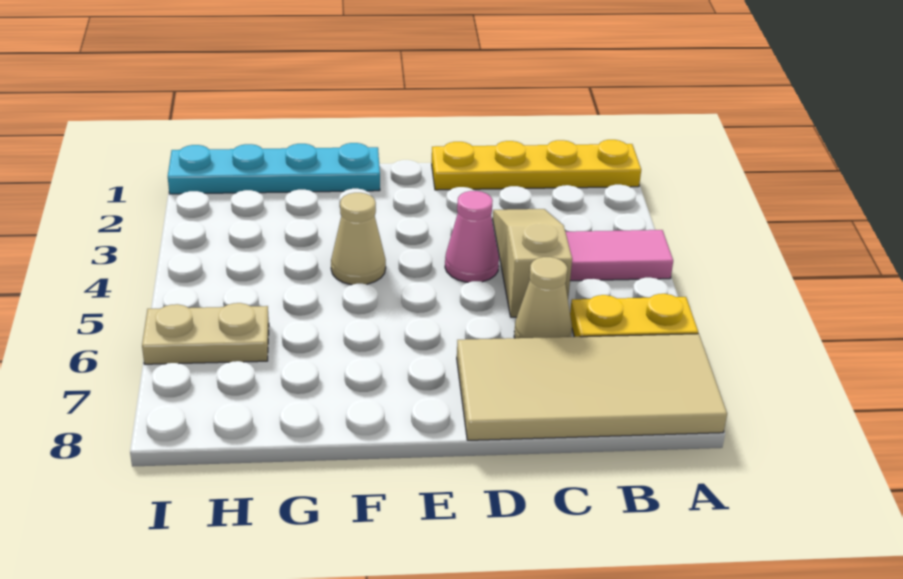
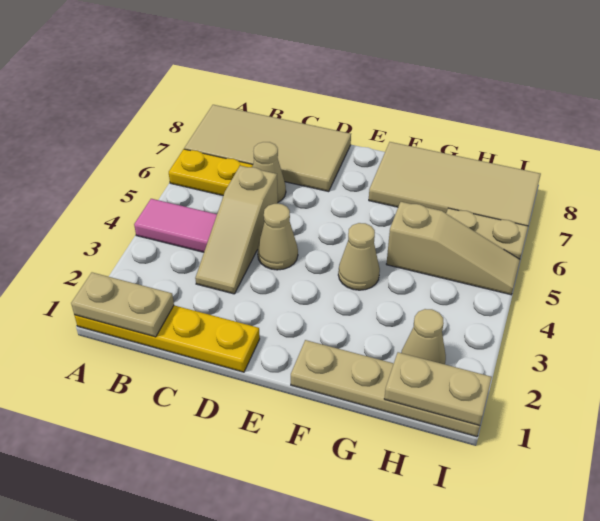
none -> tan plate A1:B1 level 2
pink cone D4 level 1 -> tan cone D4 level 1
cyan plate F1:I1 level 1 -> tan plate F1:I1 level 1
none -> tan tile F7:I8 level 1
none -> tan slope G5:I5 level 1 top G
none -> tan plate H1:I1 level 2
none -> tan cone H2 level 1

